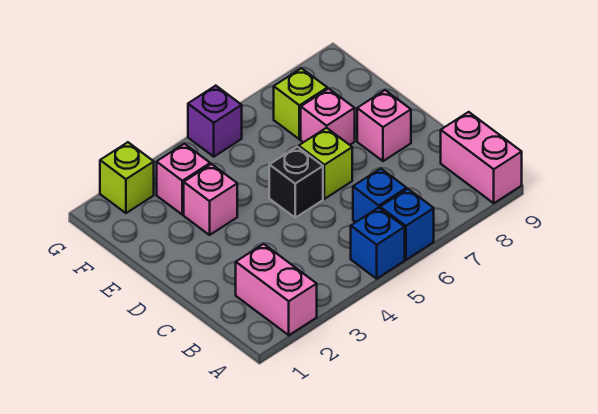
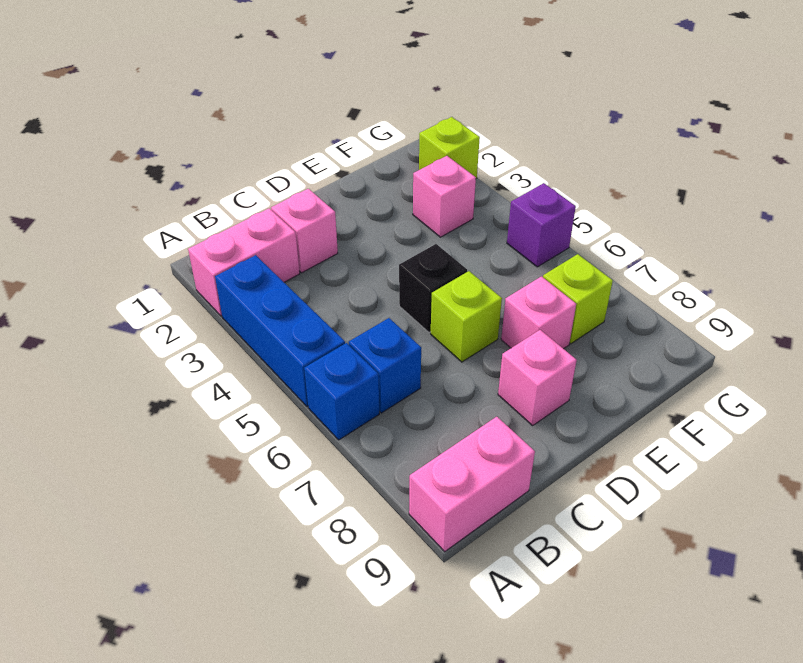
blue brick A5 level 1 -> blue brick A3:A5 level 1
pink brick E3 level 1 -> pink brick C2 level 1

